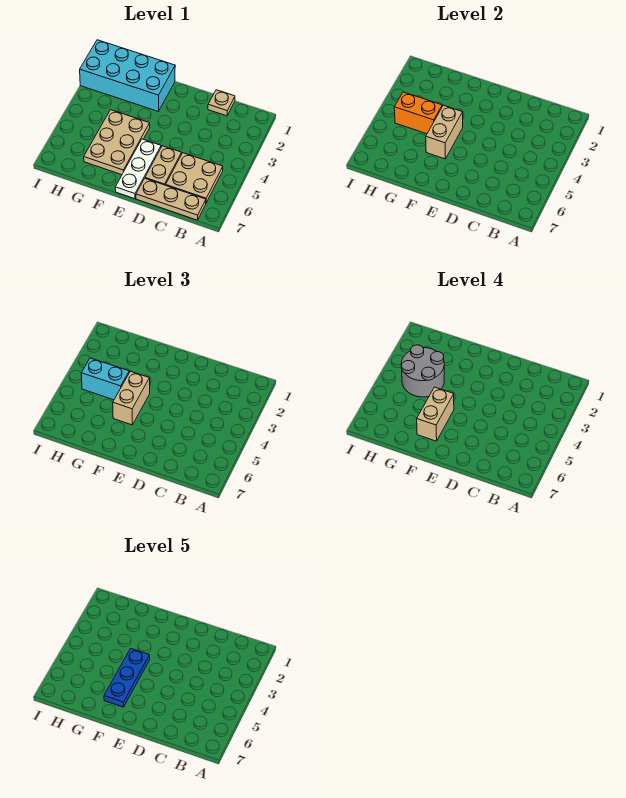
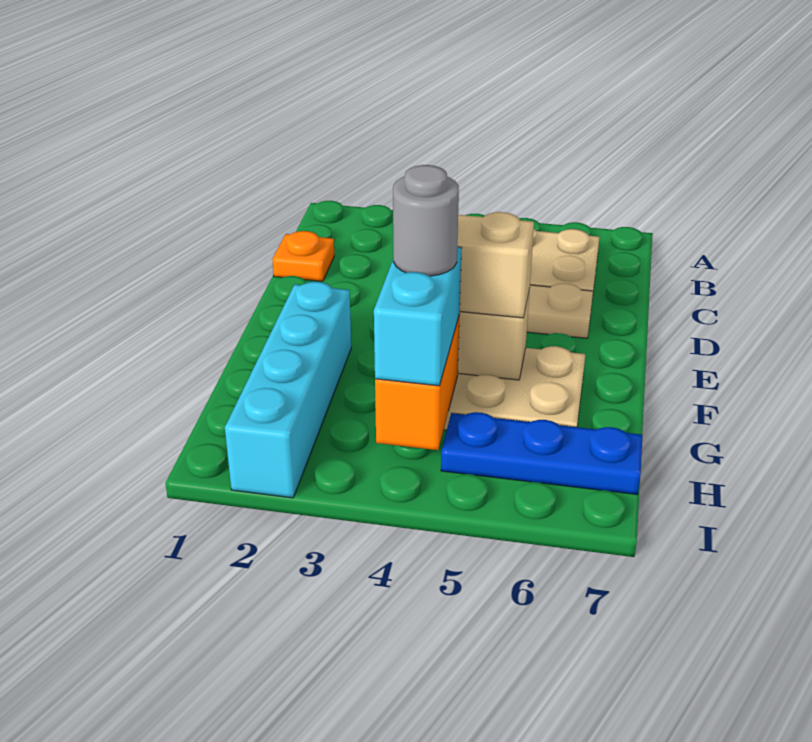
tan plate B7:D7 level 1 -> none
tan plate C1 level 1 -> orange plate C1 level 1
white plate E5:E7 level 1 -> none
cyan brick F1:I2 level 1 -> cyan brick F2:I2 level 1
blue plate F4:F6 level 5 -> blue plate H5:H7 level 1
tan brick F5:F6 level 4 -> none
grey round brick G3:H4 level 4 -> grey round brick G4 level 4

